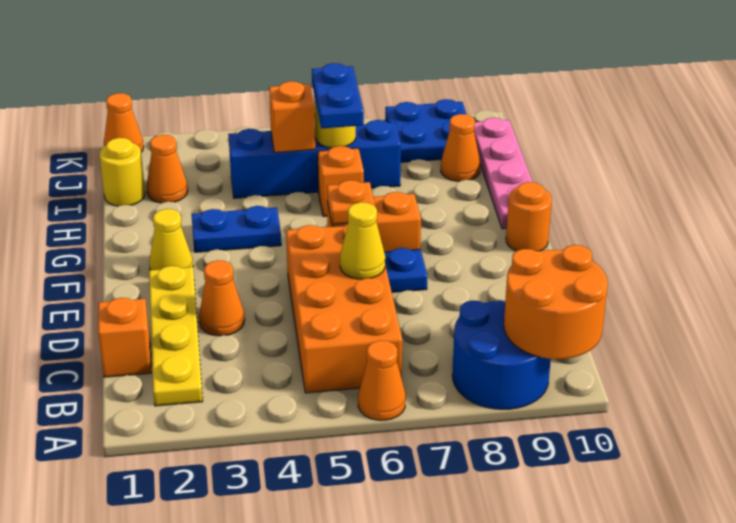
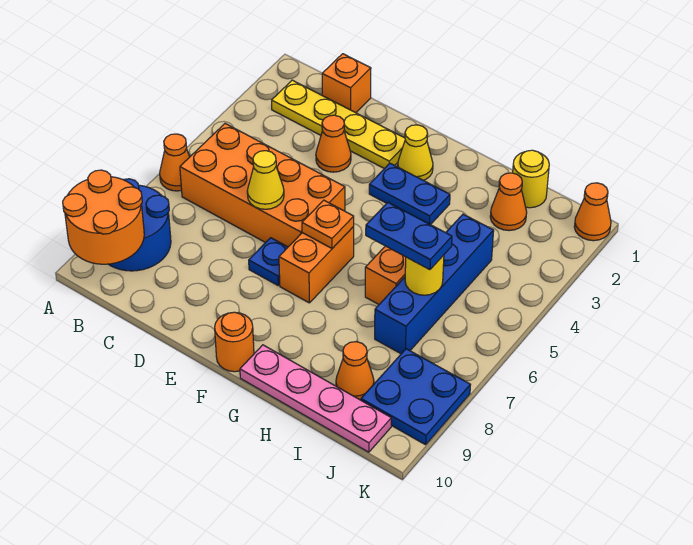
blue plate G3:G4 level 1 -> blue plate F3:G3 level 1
orange brick I5 level 2 -> none

